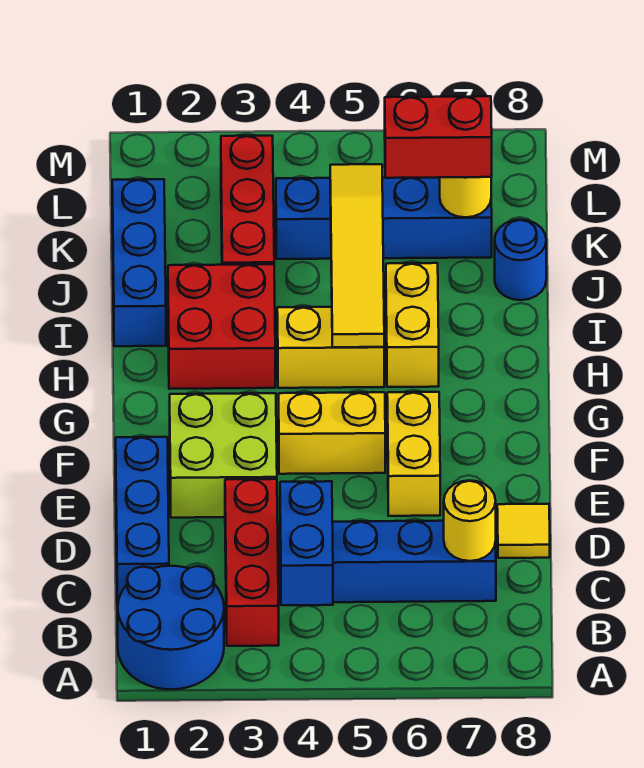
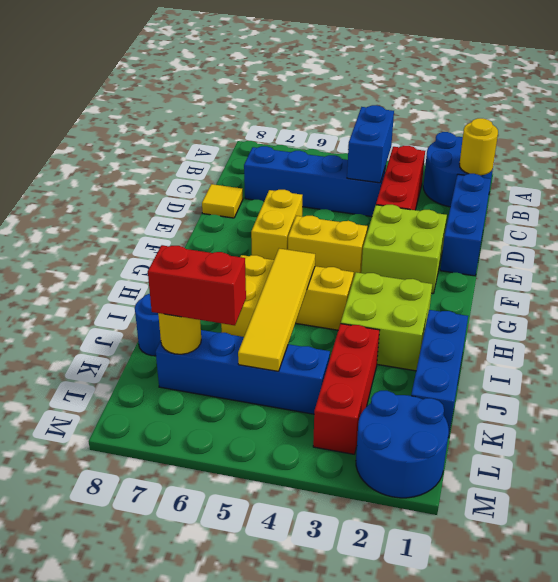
yellow round brick C7 level 2 -> yellow round brick B1 level 2
red brick H2:I3 level 1 -> lime brick H2:I3 level 1
none -> blue round brick L1:M2 level 1

